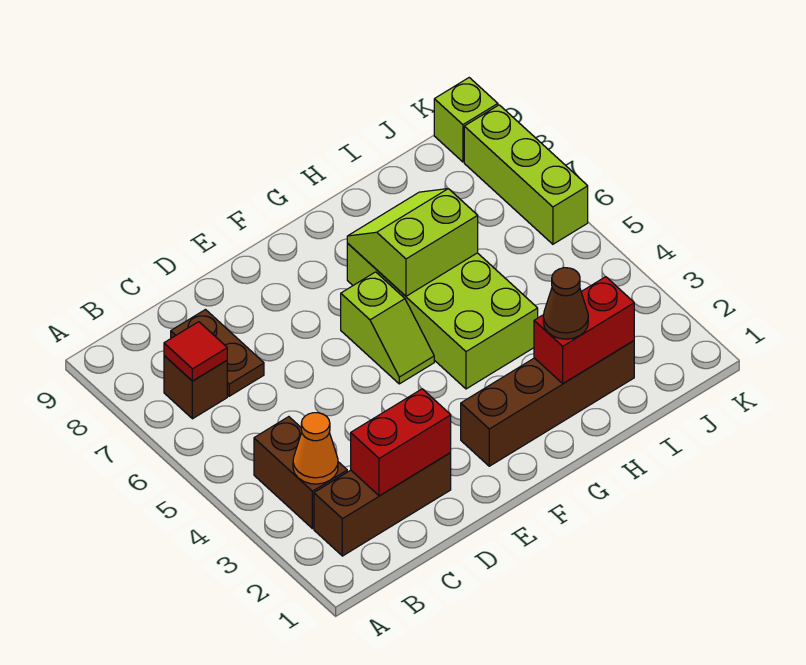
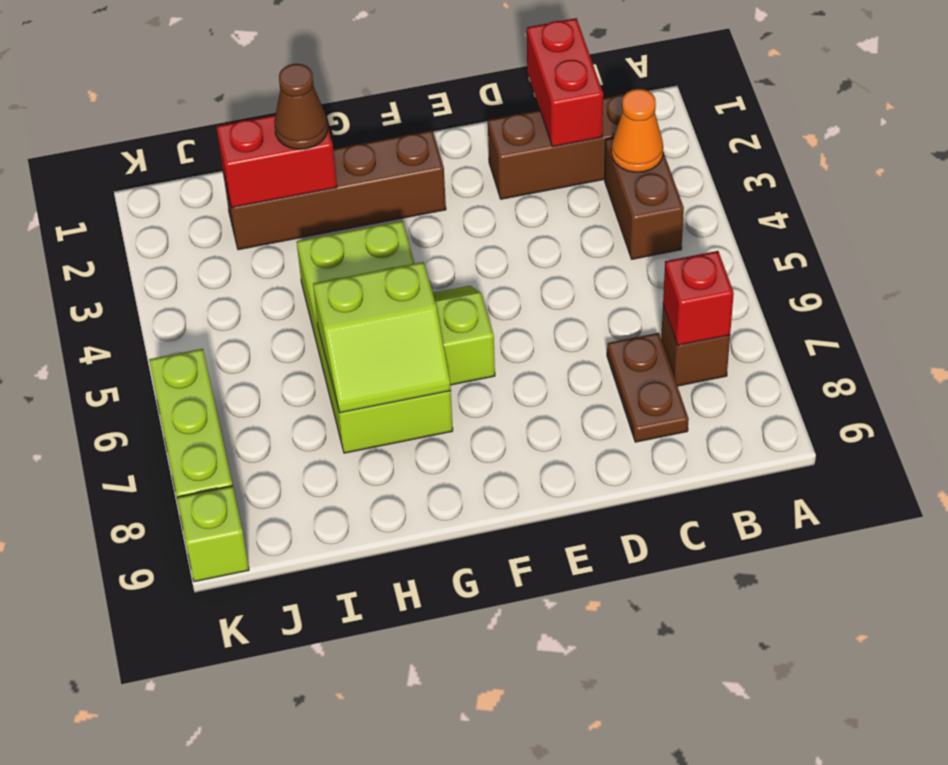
red tile B7 level 2 -> red brick B7 level 2
red brick C2:D2 level 2 -> red brick C1:C2 level 2

